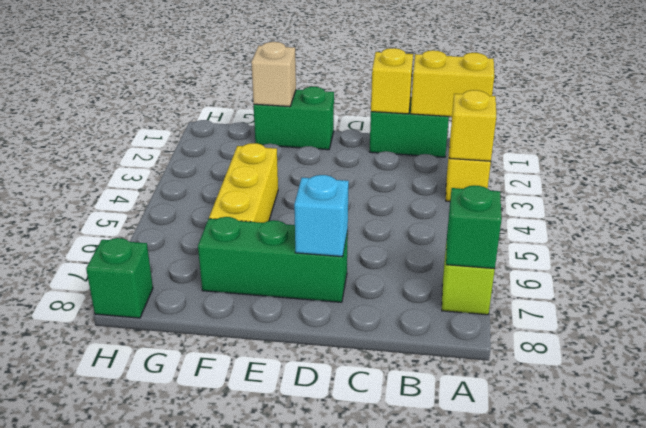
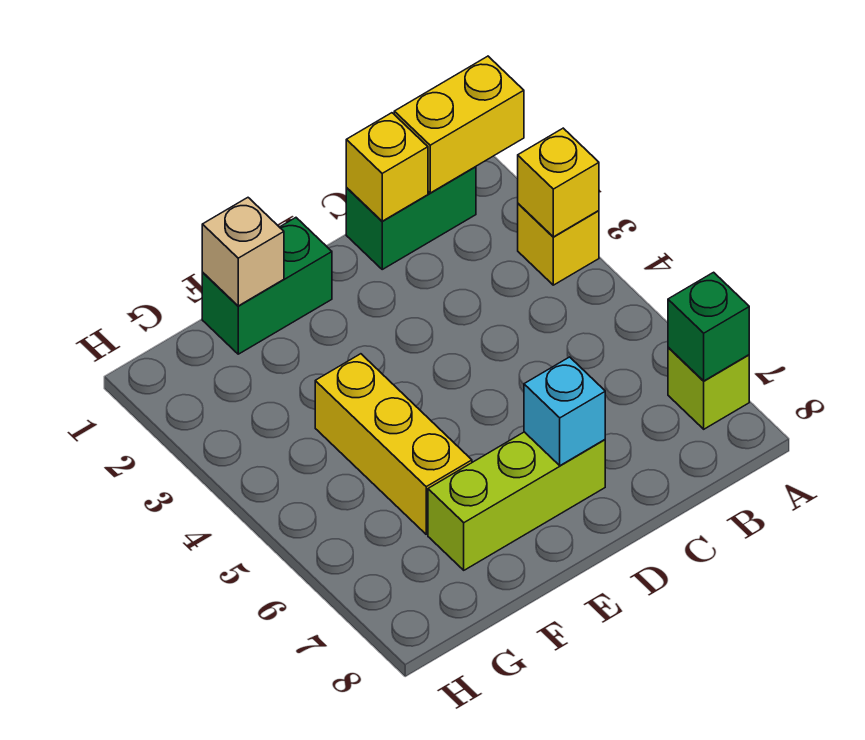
green brick D7:F7 level 1 -> lime brick D7:F7 level 1
green brick H8 level 1 -> none

